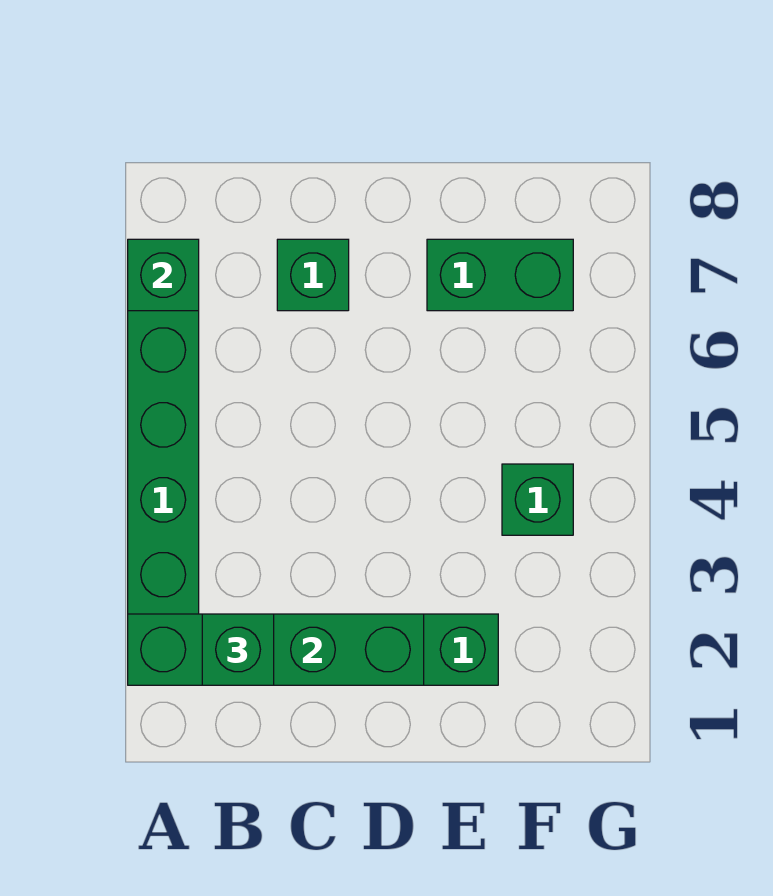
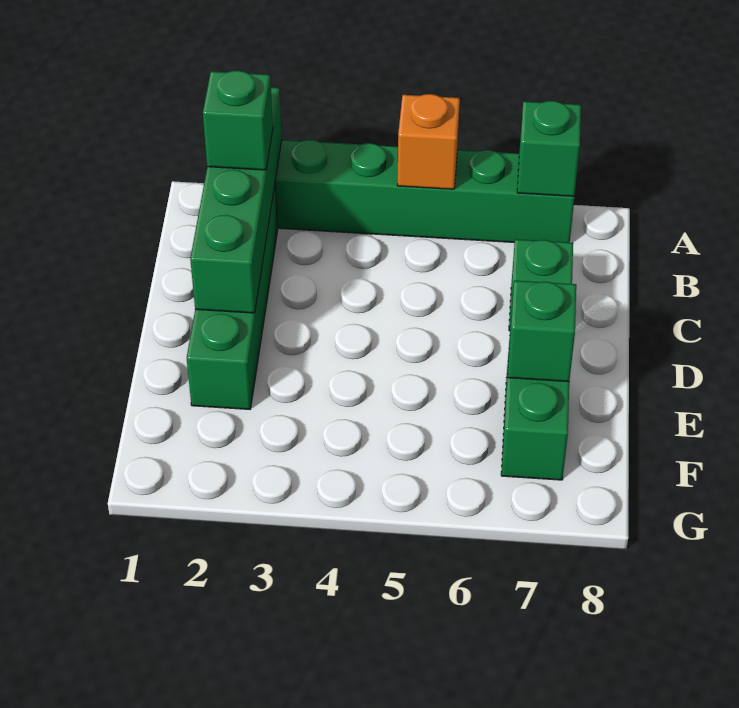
none -> orange brick A5 level 2
green brick F4 level 1 -> green brick E7 level 2

